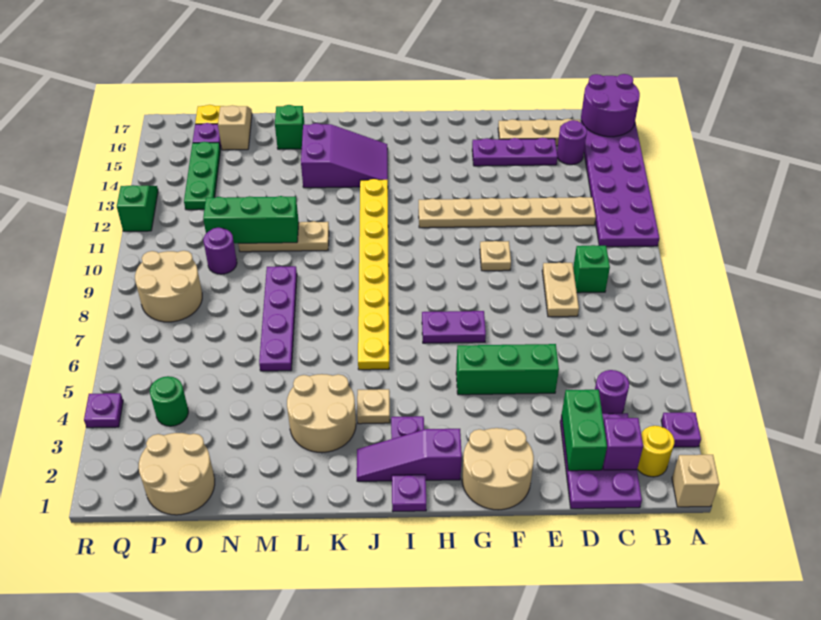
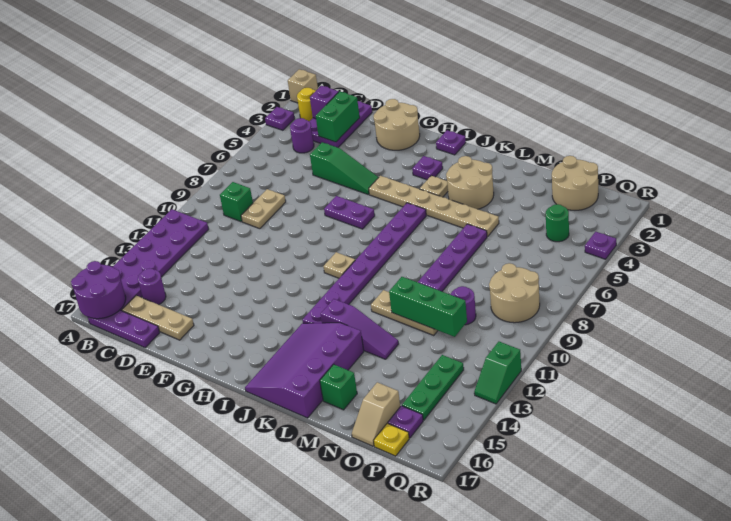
tan plate C12:H12 level 1 -> tan plate H5:M5 level 1
purple plate D15:F15 level 1 -> purple plate B17:D17 level 1
green brick E5:G5 level 1 -> green slope E5:G5 level 1 top E
tan plate F10 level 1 -> tan plate I10 level 1
purple slope H2:J2 level 1 top H -> purple slope K13:M13 level 1 top K
yellow plate J6:J13 level 1 -> purple plate J6:J13 level 1
purple slope J14:L15 level 1 top L -> purple slope J14:L17 level 1 top L

